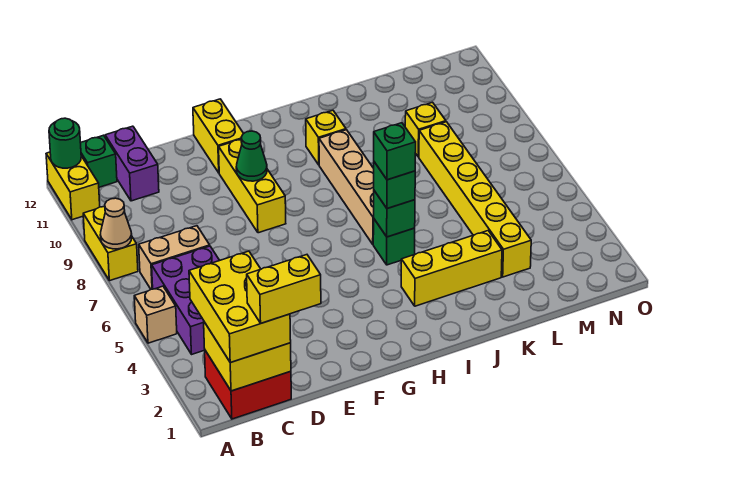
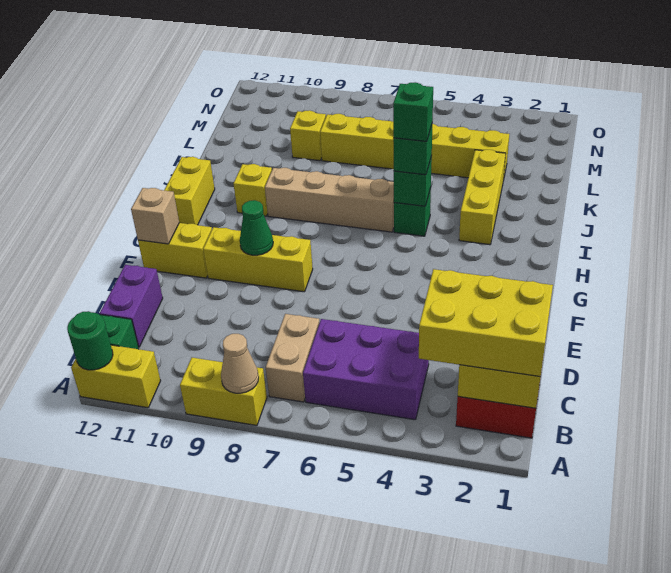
tan brick A5 level 1 -> tan brick F12 level 2
yellow brick C1:D1 level 4 -> yellow brick H12:I12 level 1
purple brick C11:C12 level 1 -> purple brick C12:D12 level 1

